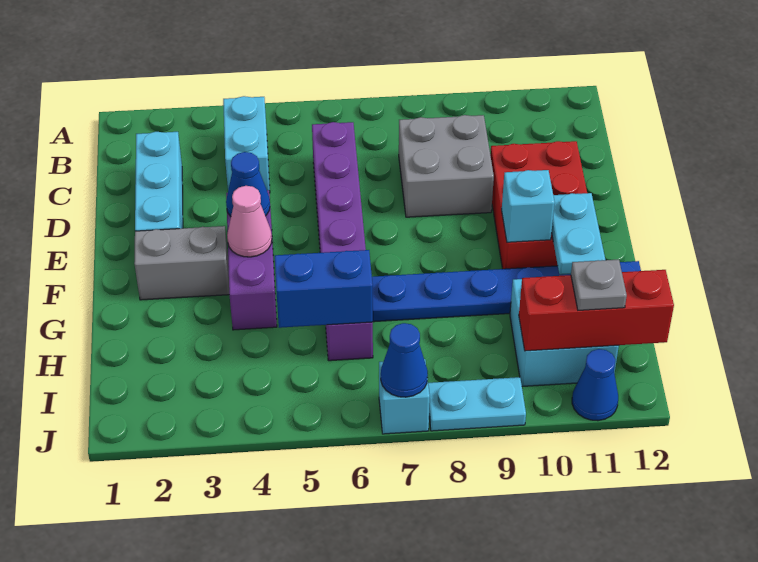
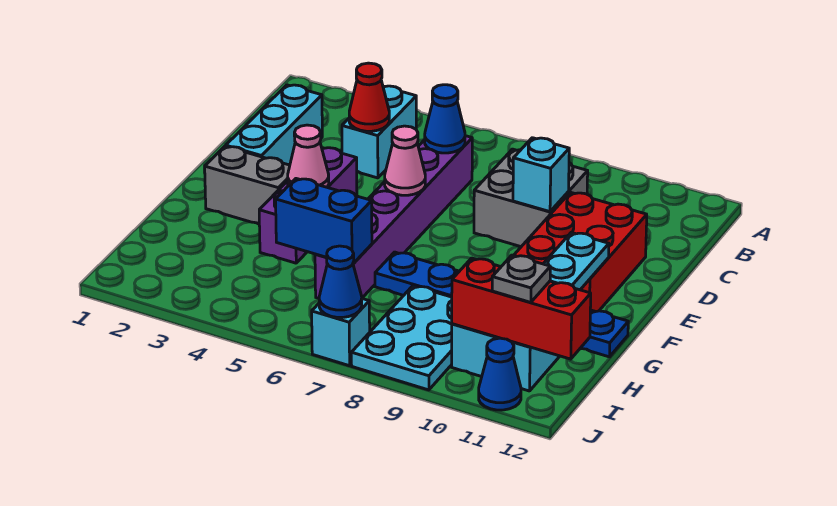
none -> red cone C4 level 2
blue cone E4 level 2 -> blue cone C6 level 2
none -> pink cone E6 level 2
cyan brick F10 level 2 -> cyan brick D9 level 2
cyan plate J8:J9 level 1 -> cyan plate H8:J9 level 1

